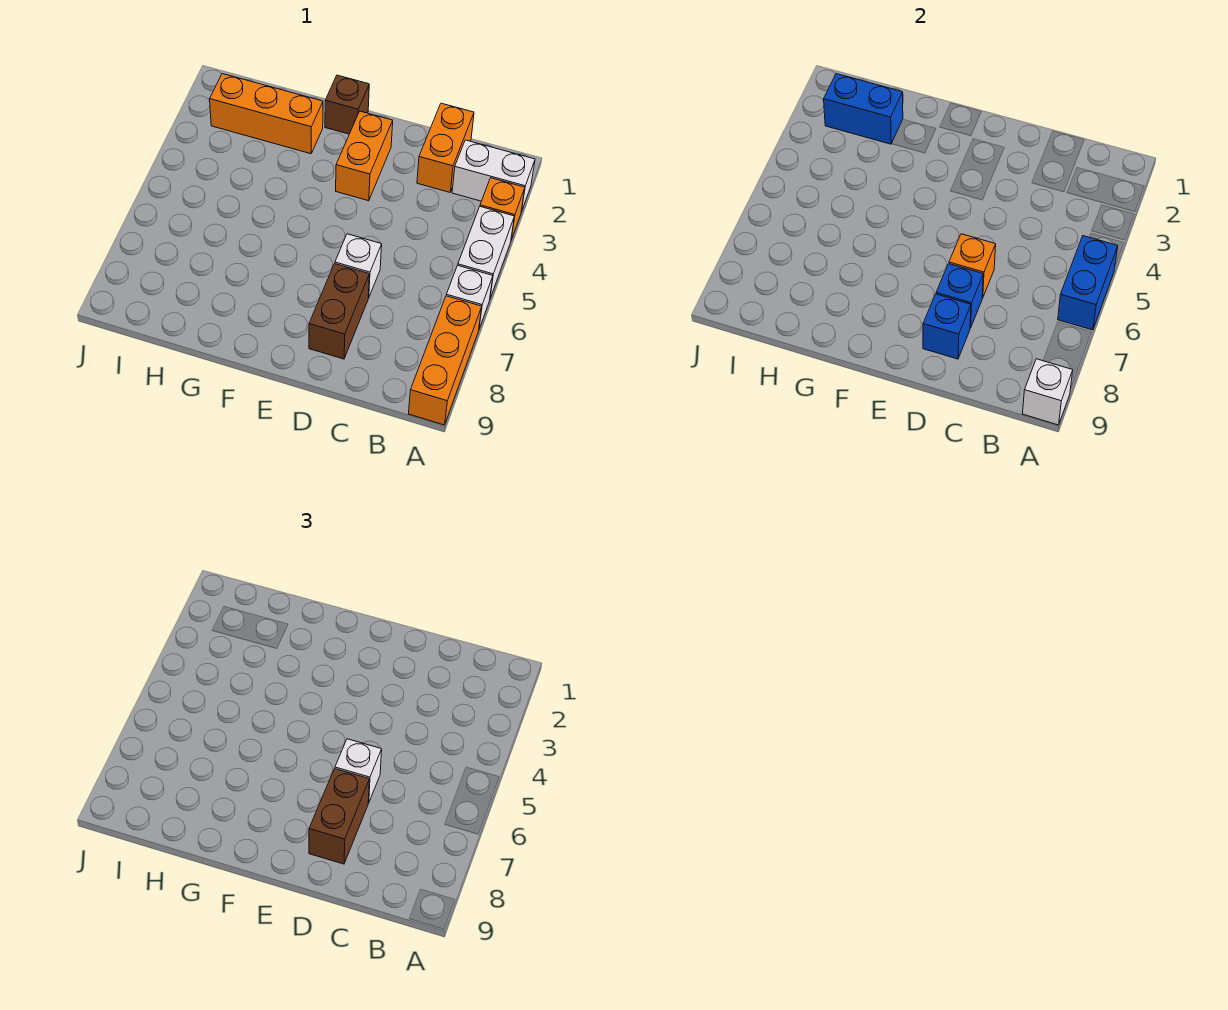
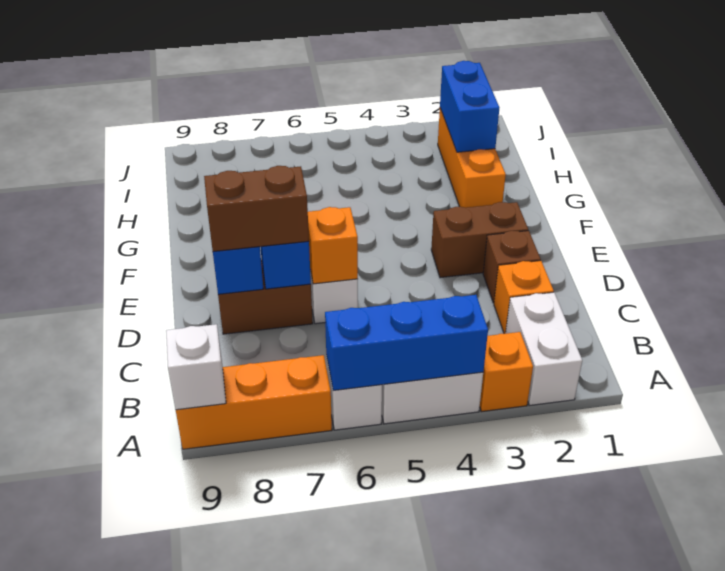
blue brick A5:A6 level 2 -> blue brick A4:A6 level 2
orange brick C1:C2 level 1 -> orange brick C2 level 1
white brick D6 level 3 -> none
orange brick E2:E3 level 1 -> brown brick E2:E3 level 1
brown brick F1 level 1 -> brown brick D2 level 1

